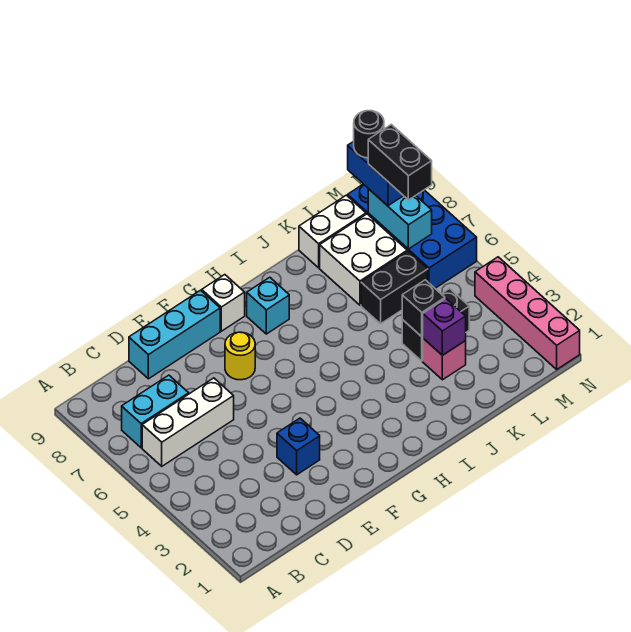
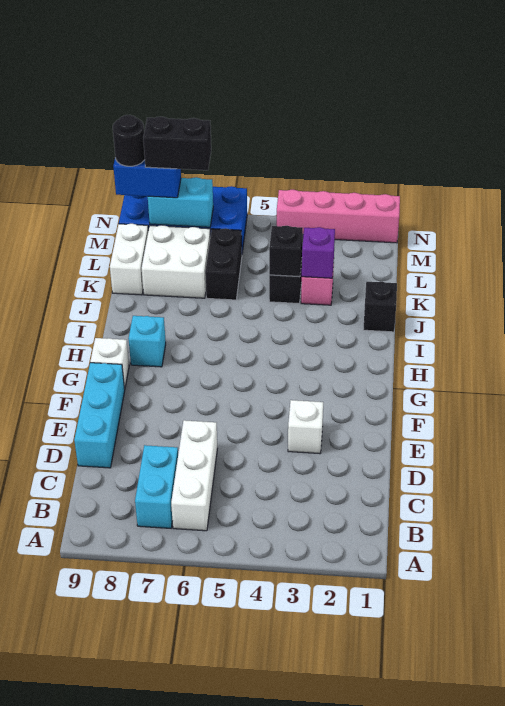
blue brick E3 level 1 -> white brick E3 level 1
yellow round brick F7 level 1 -> none
none -> black brick J1 level 1

